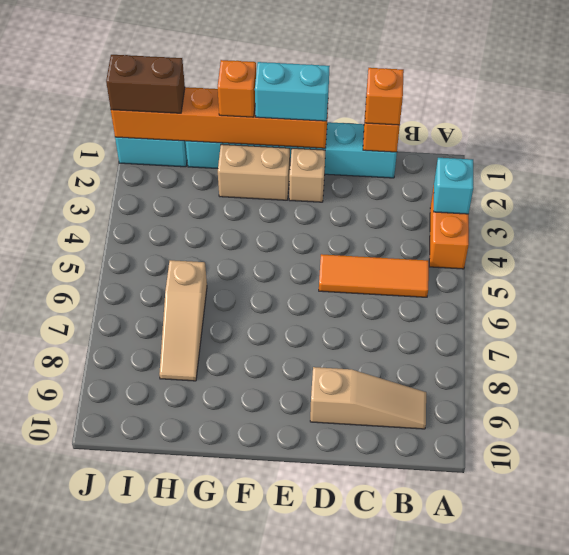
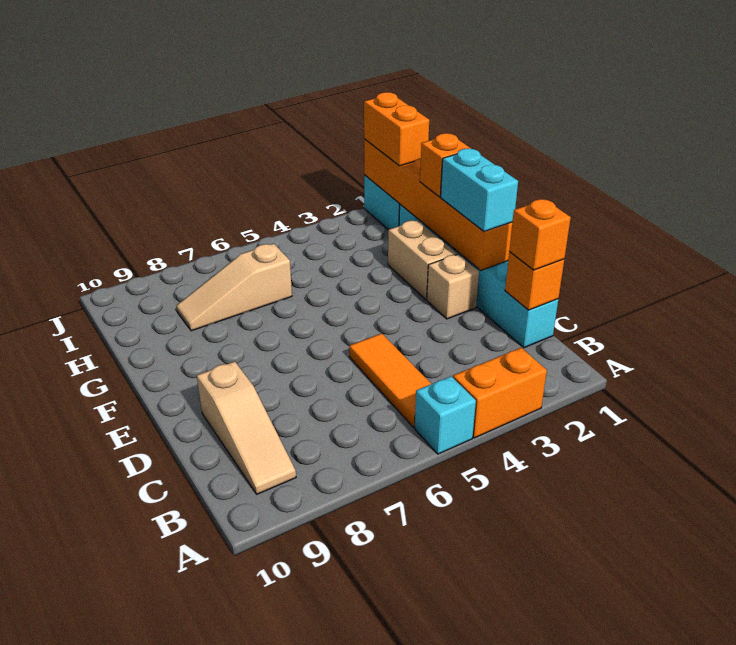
cyan brick A3 level 2 -> cyan brick A5 level 1
brown brick I1:J1 level 3 -> orange brick I1:J1 level 3

